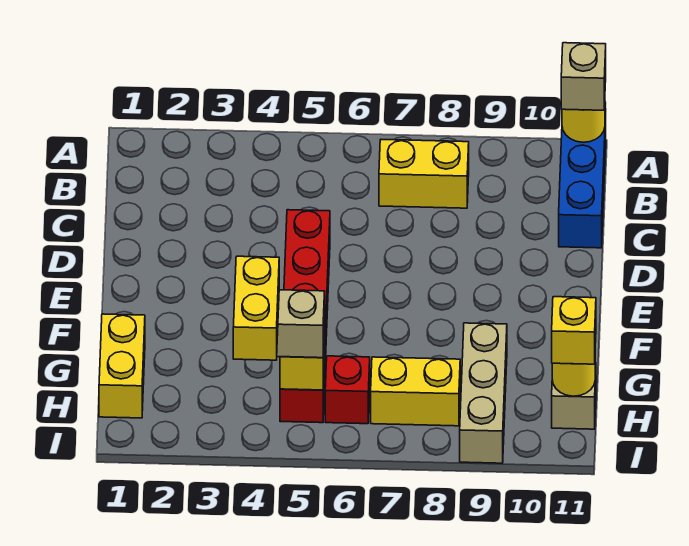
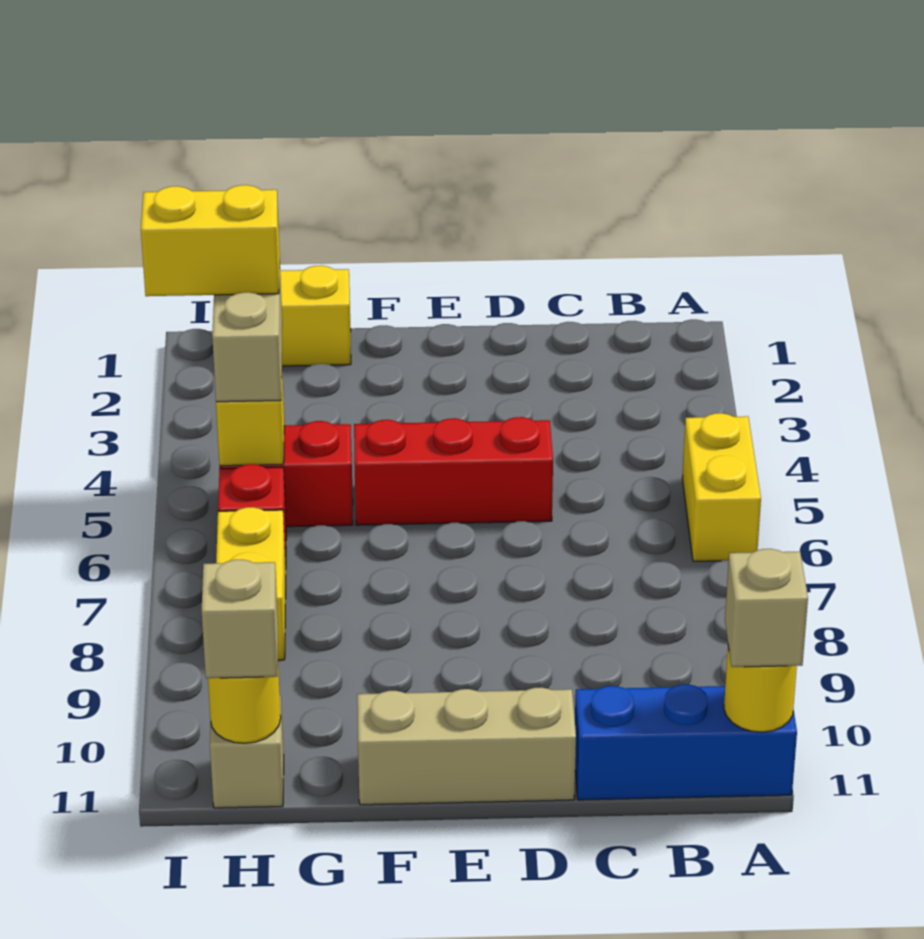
yellow brick B7:B8 level 1 -> yellow brick A5:A6 level 1
tan brick G9:I9 level 1 -> tan brick D11:F11 level 1
yellow brick H11 level 3 -> tan brick H11 level 3

